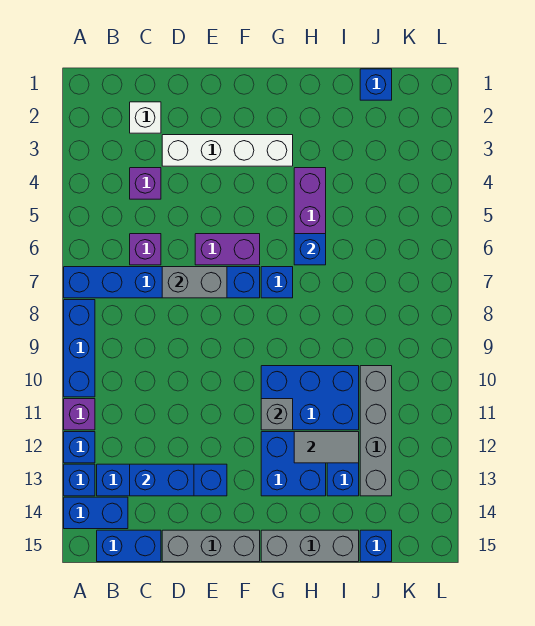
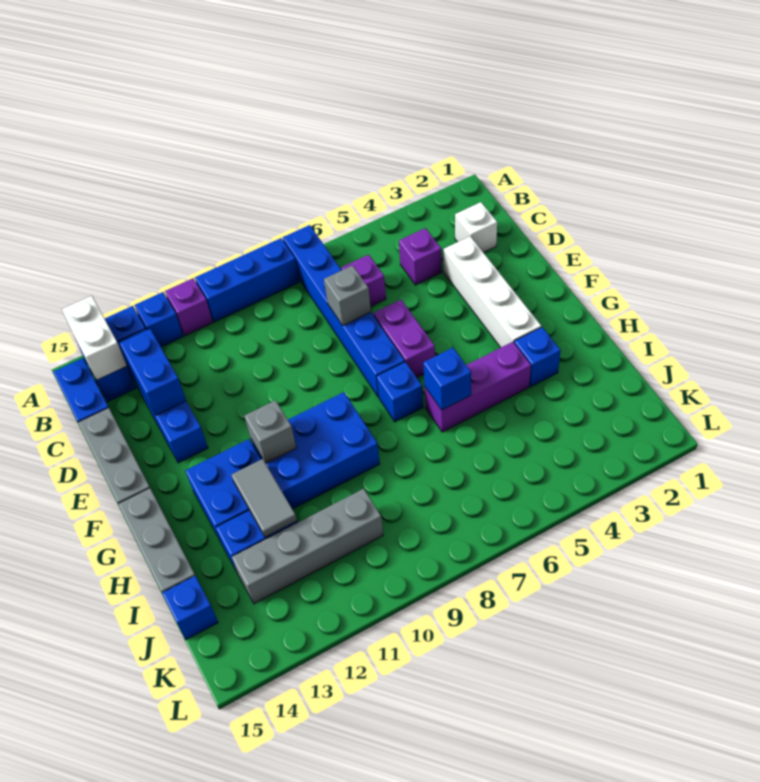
none -> white brick A14:B14 level 2
grey brick D7:E7 level 2 -> grey brick D7 level 2
blue brick G10:I11 level 1 -> blue brick G9:H11 level 1
blue brick J1 level 1 -> blue brick H3 level 1

